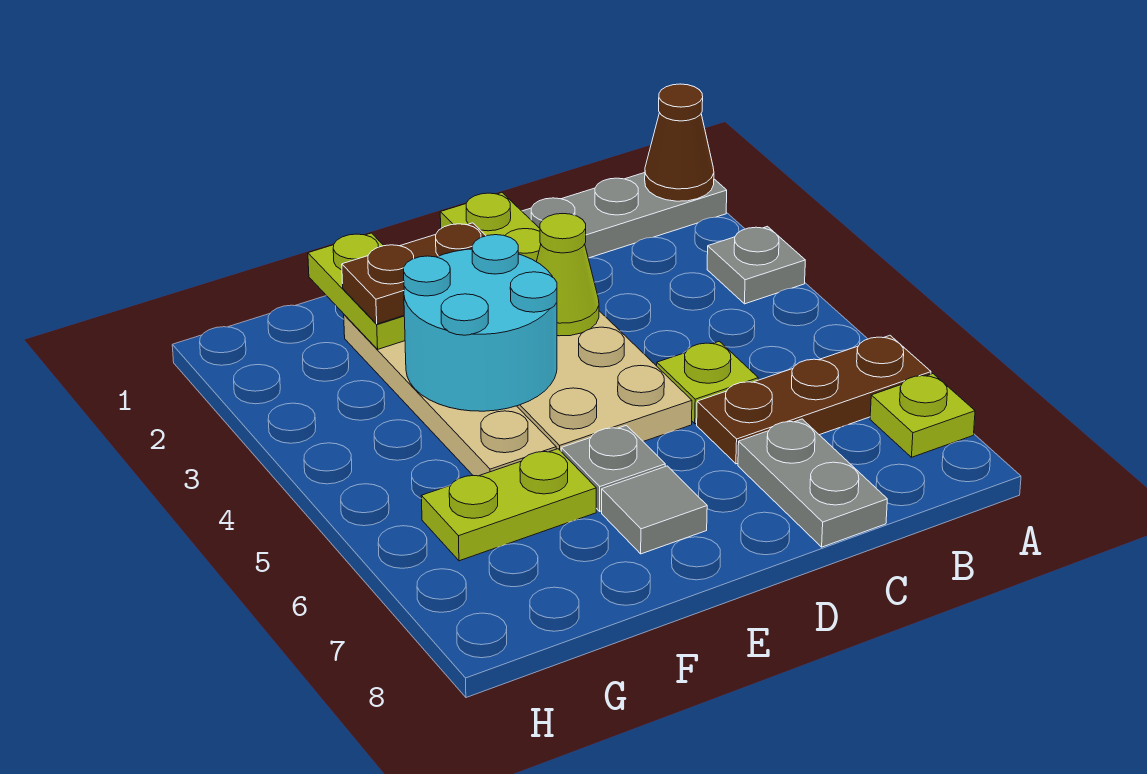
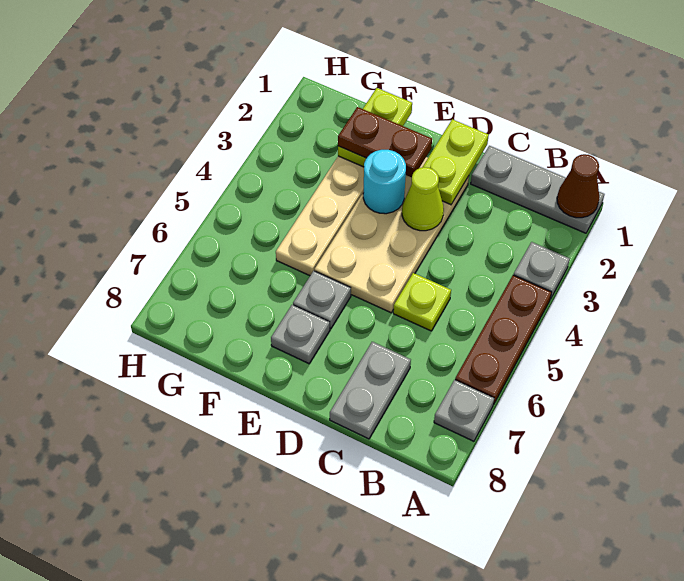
brown plate A6:C6 level 1 -> brown plate A4:A6 level 1
lime plate A7 level 1 -> grey plate A7 level 1
cyan round brick E3:F4 level 2 -> cyan round brick E3 level 2
grey tile E7 level 1 -> grey plate E7 level 1
lime plate F6:G6 level 1 -> none

